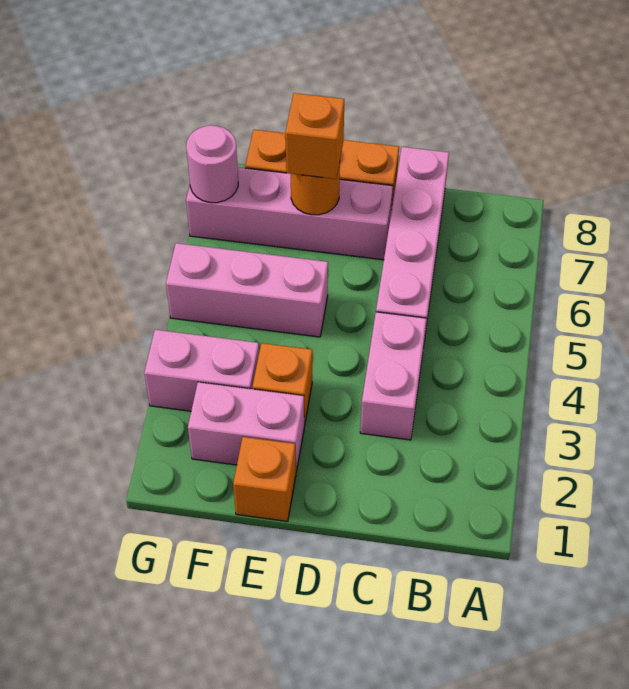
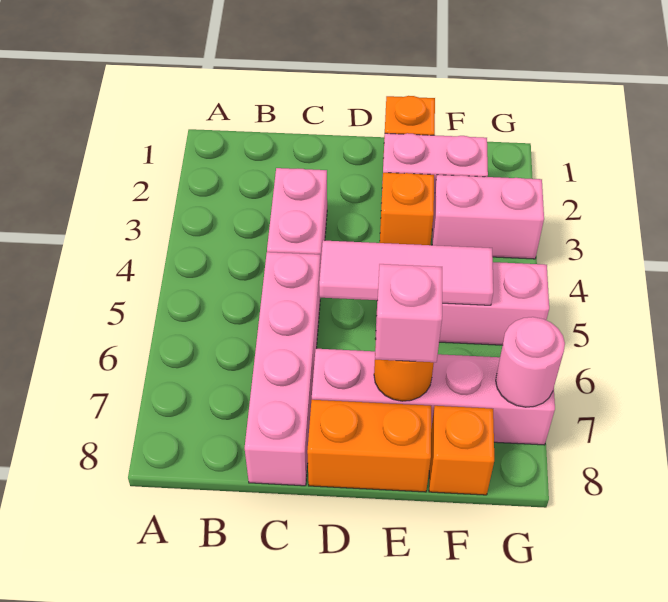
none -> pink tile D5:F5 level 2
orange brick E7 level 3 -> pink brick E7 level 3

